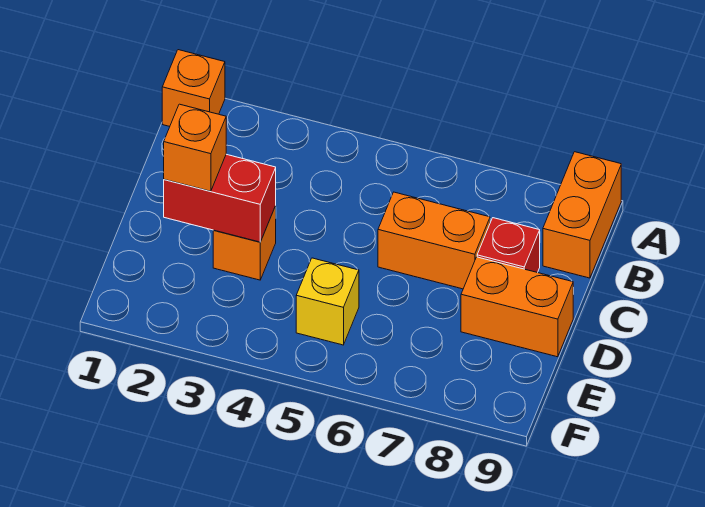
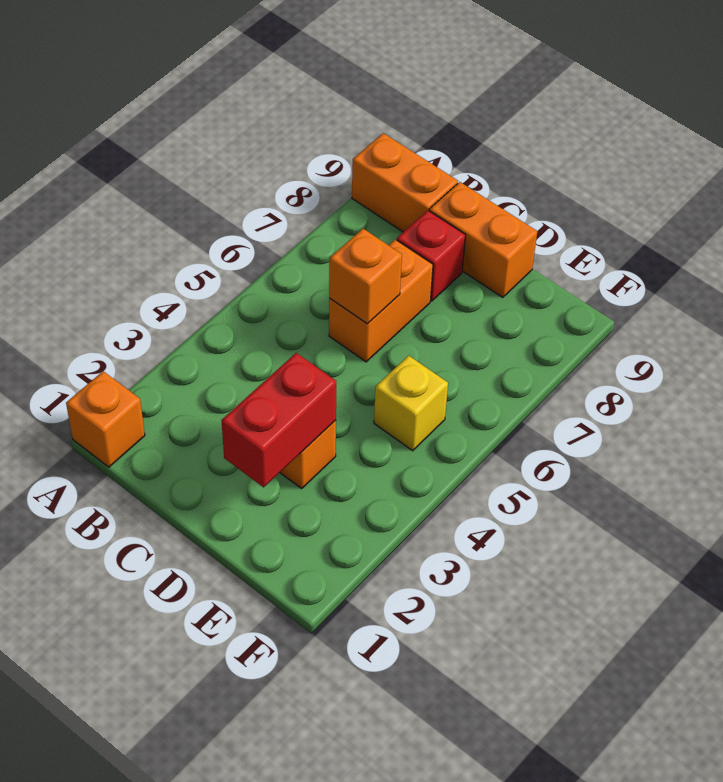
orange brick D2 level 3 -> orange brick C6 level 2
orange brick D8:D9 level 1 -> orange brick C9:D9 level 1

